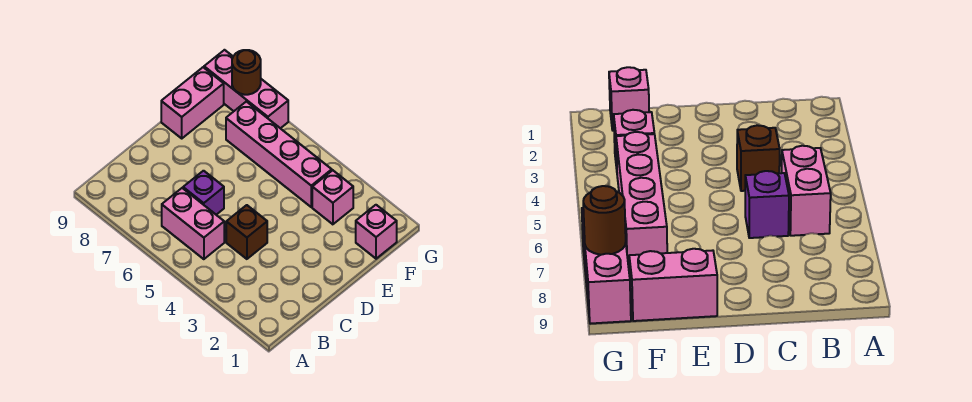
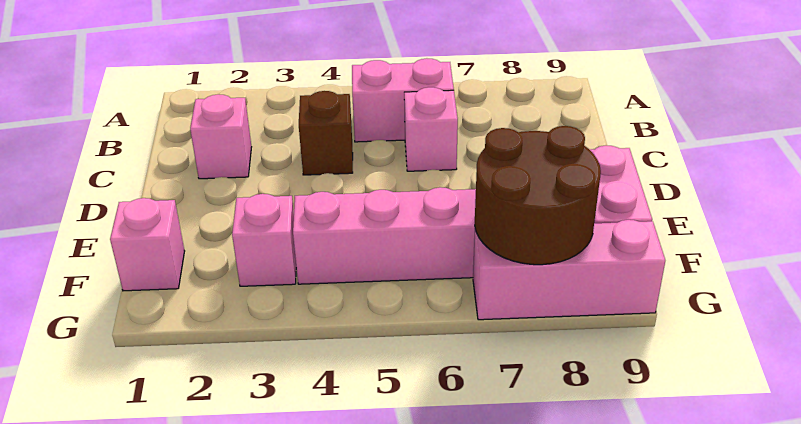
none -> pink brick C2 level 1
purple brick C6 level 1 -> pink brick C6 level 1
brown round brick G8 level 2 -> brown round brick F7:G8 level 2

